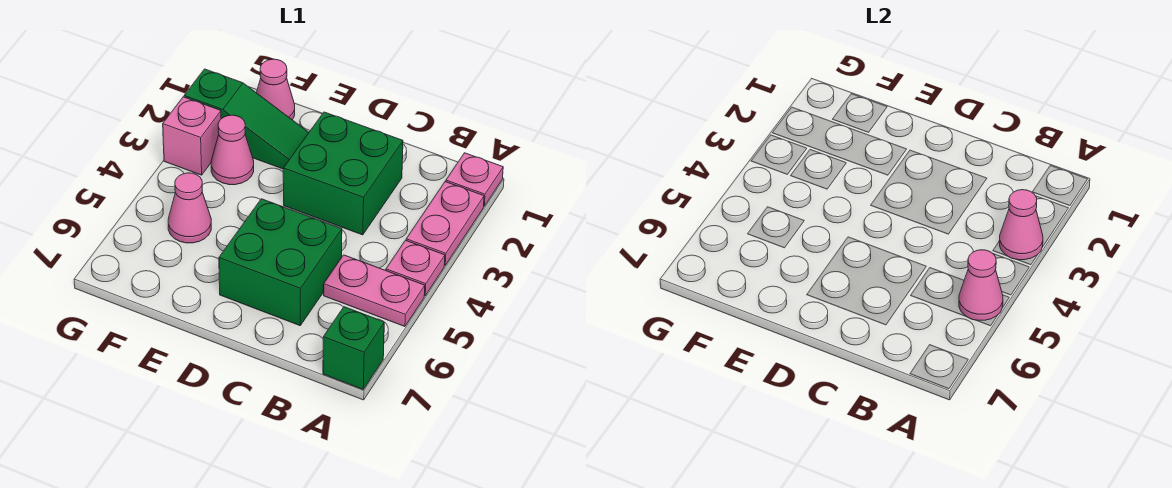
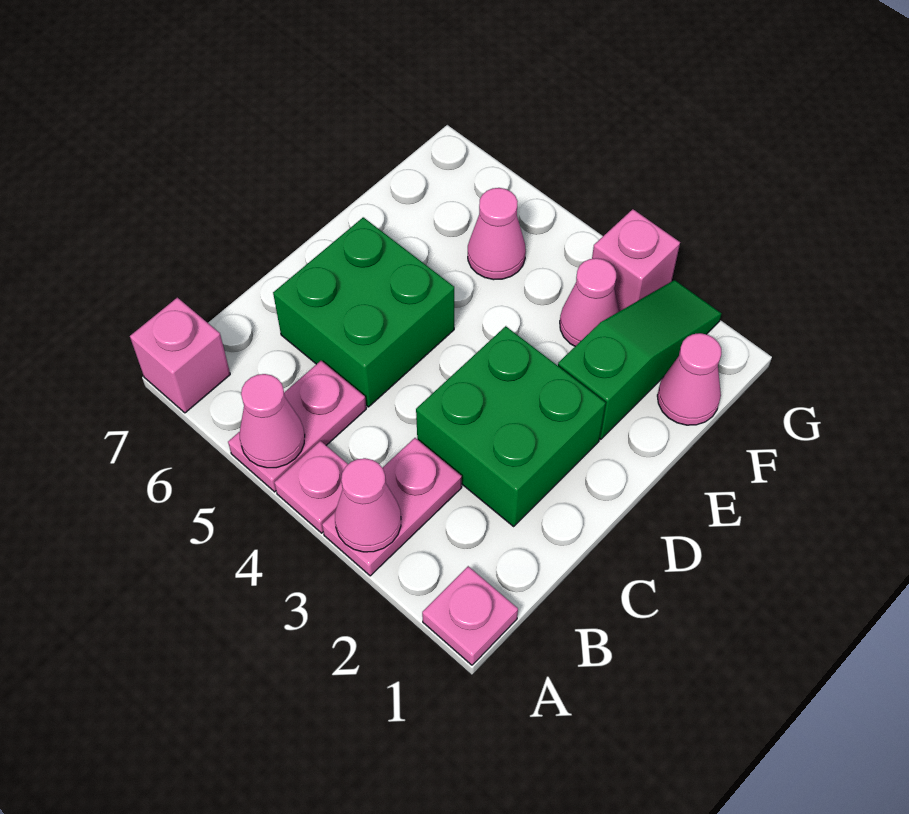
pink plate A2:A3 level 1 -> pink plate A3:B3 level 1
green brick A7 level 1 -> pink brick A7 level 1
green slope E2:G2 level 1 top G -> green slope E2:G2 level 1 top E

